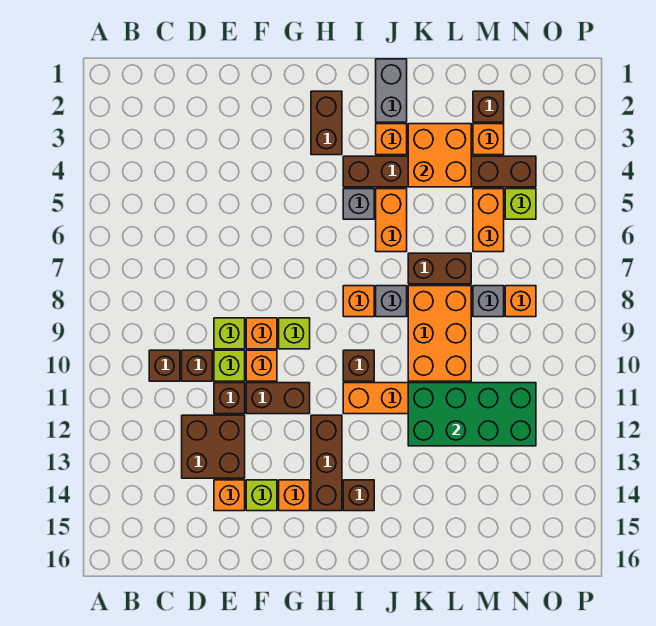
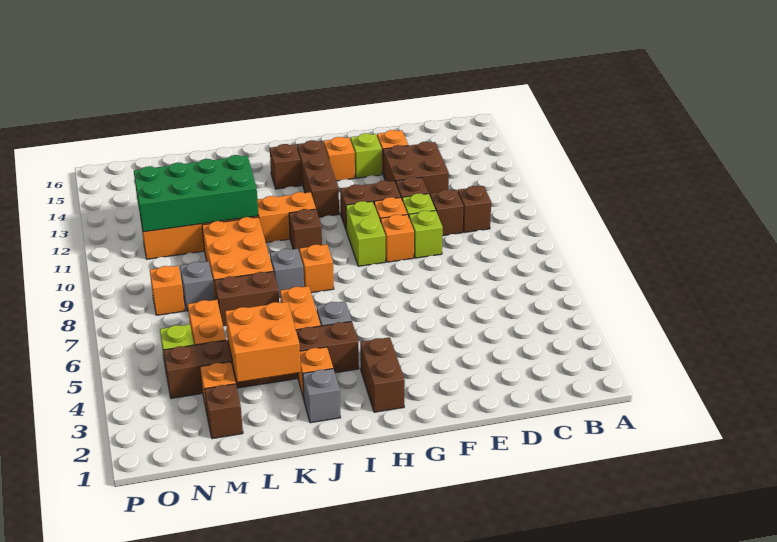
lime brick G9 level 1 -> lime brick G9:G10 level 1
grey brick J1:J2 level 1 -> grey brick J2 level 1

